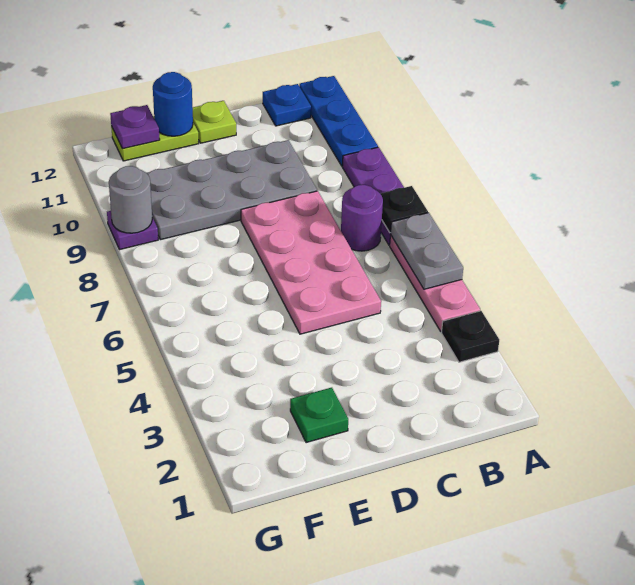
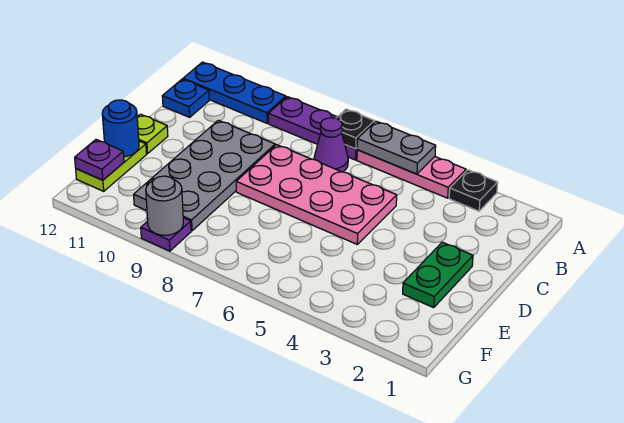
purple round brick B7 level 1 -> purple cone B7 level 1
green plate E2 level 1 -> green plate D2:E2 level 1

